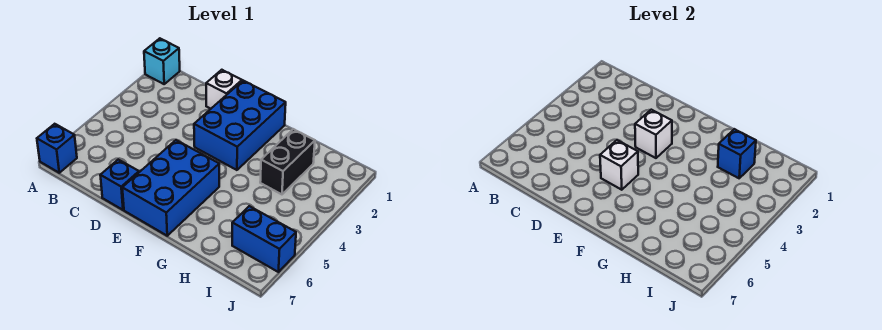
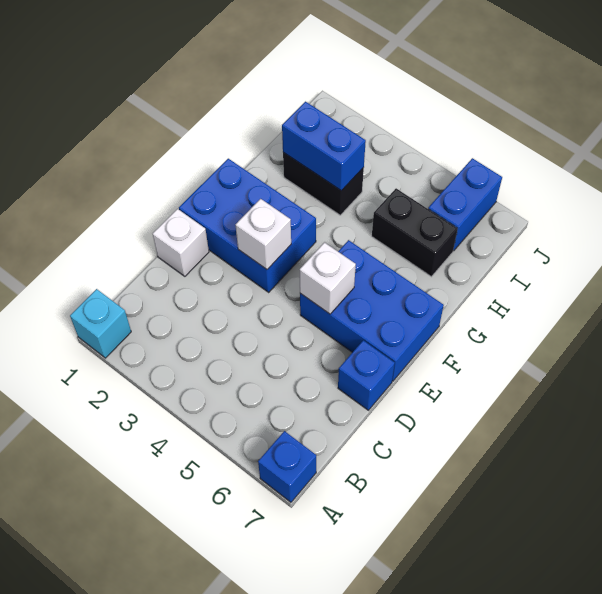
blue brick H2 level 2 -> blue brick H2:H3 level 2
none -> black brick H5:H6 level 1

